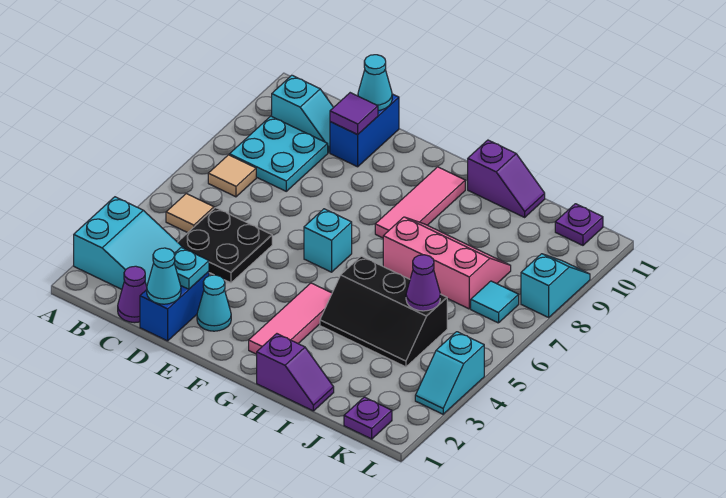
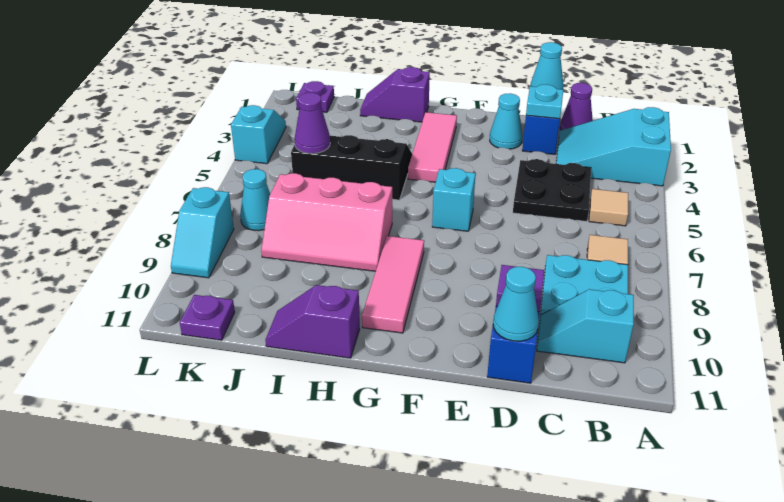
cyan tile K7 level 1 -> cyan cone K7 level 1

